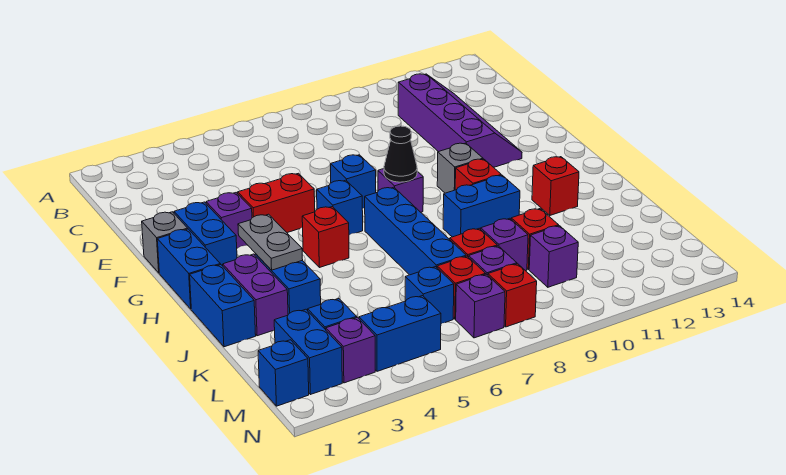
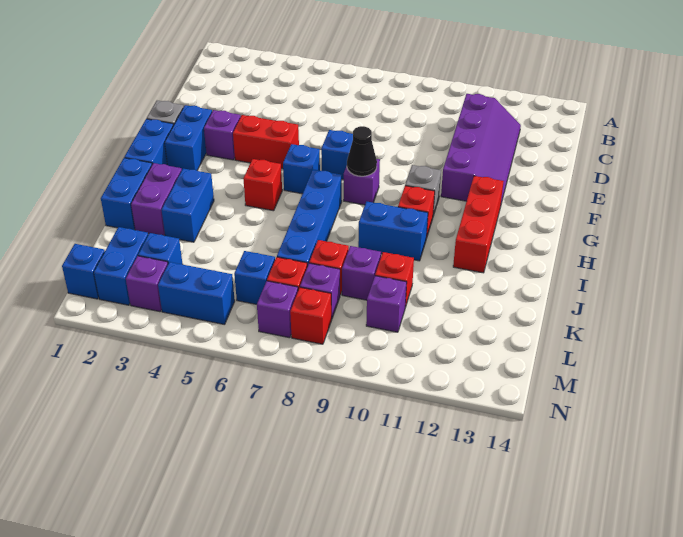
grey plate H3:I3 level 2 -> none
red brick I12 level 1 -> red brick G12:I12 level 1

